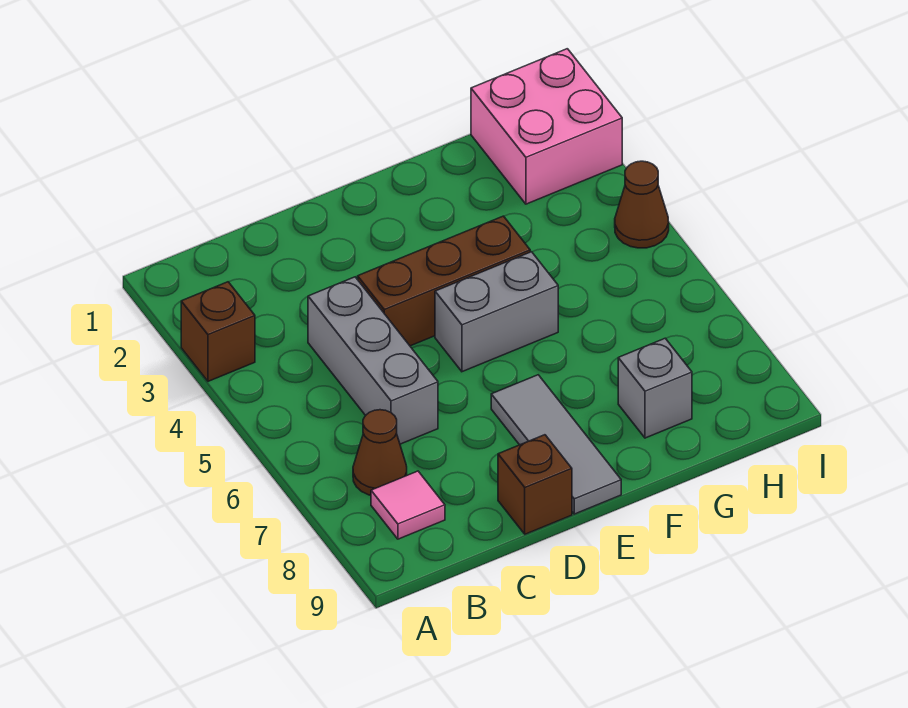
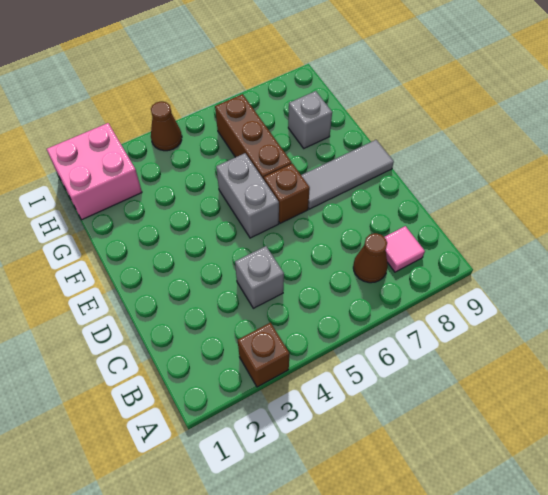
grey brick C4:C6 level 1 -> grey brick C4 level 1
brown brick D4:F4 level 1 -> brown brick F6:H6 level 1
brown brick D9 level 1 -> brown brick E6 level 1

